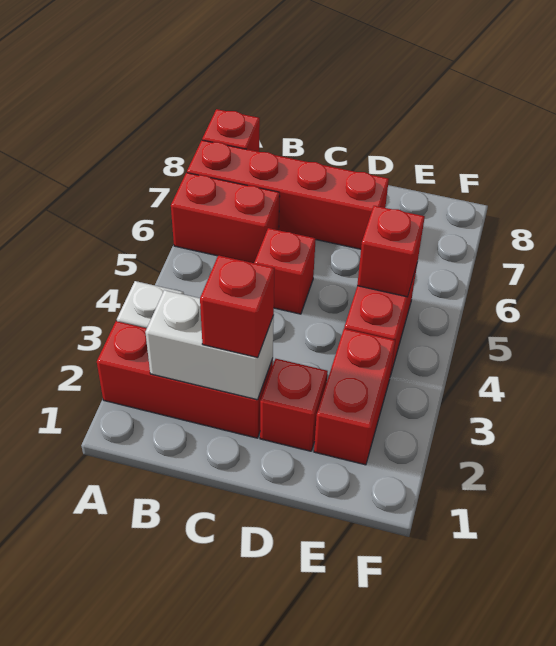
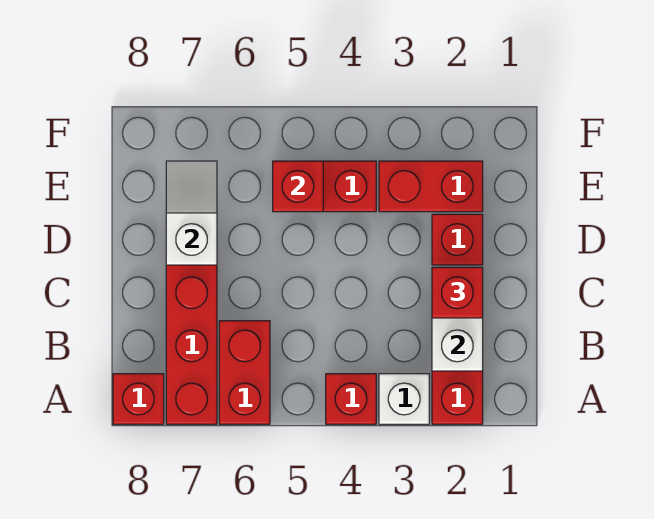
red brick C5 level 1 -> red brick A4 level 1
none -> white slope D7:E7 level 2 top D

